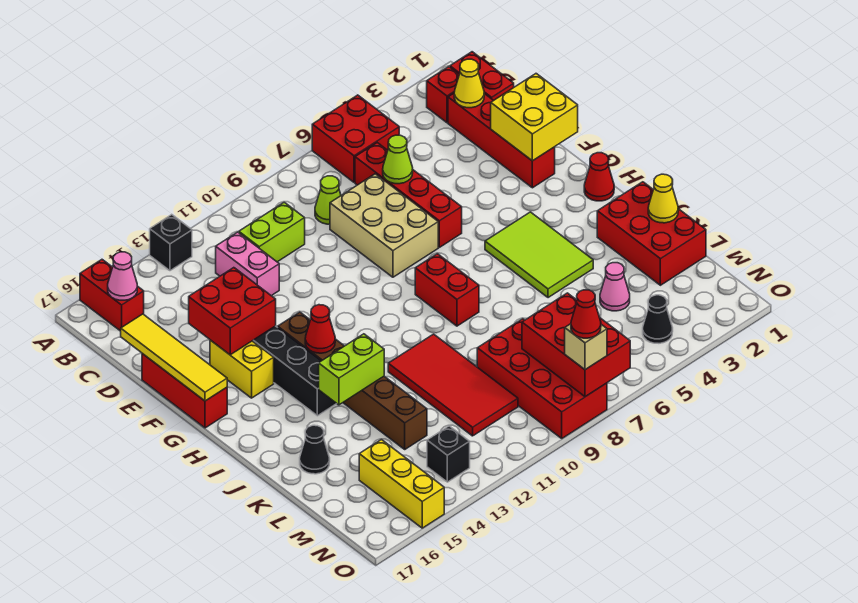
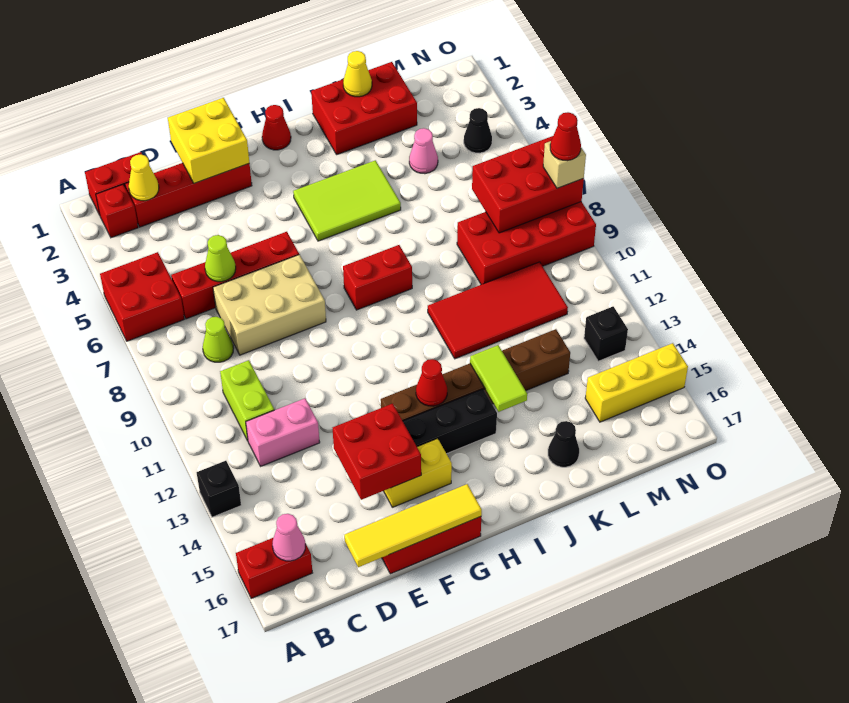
lime brick J13:J14 level 2 -> lime tile J13:J14 level 2

